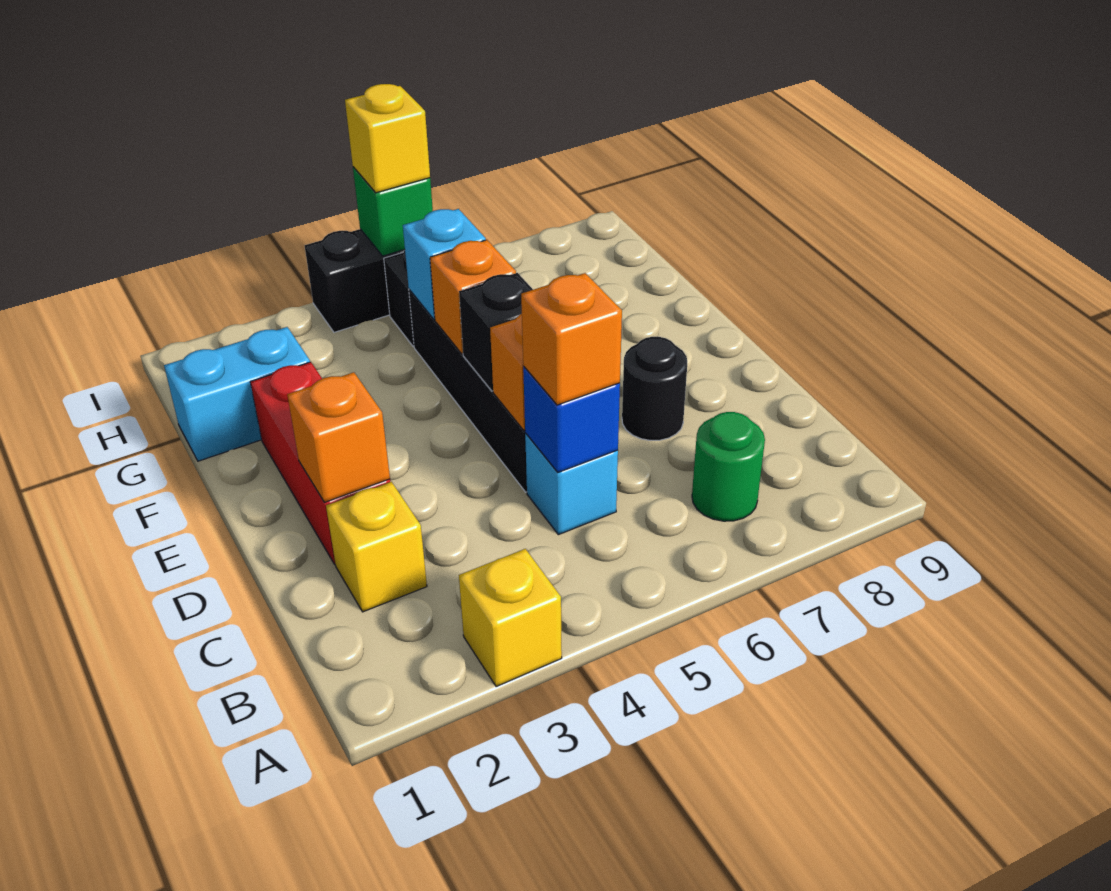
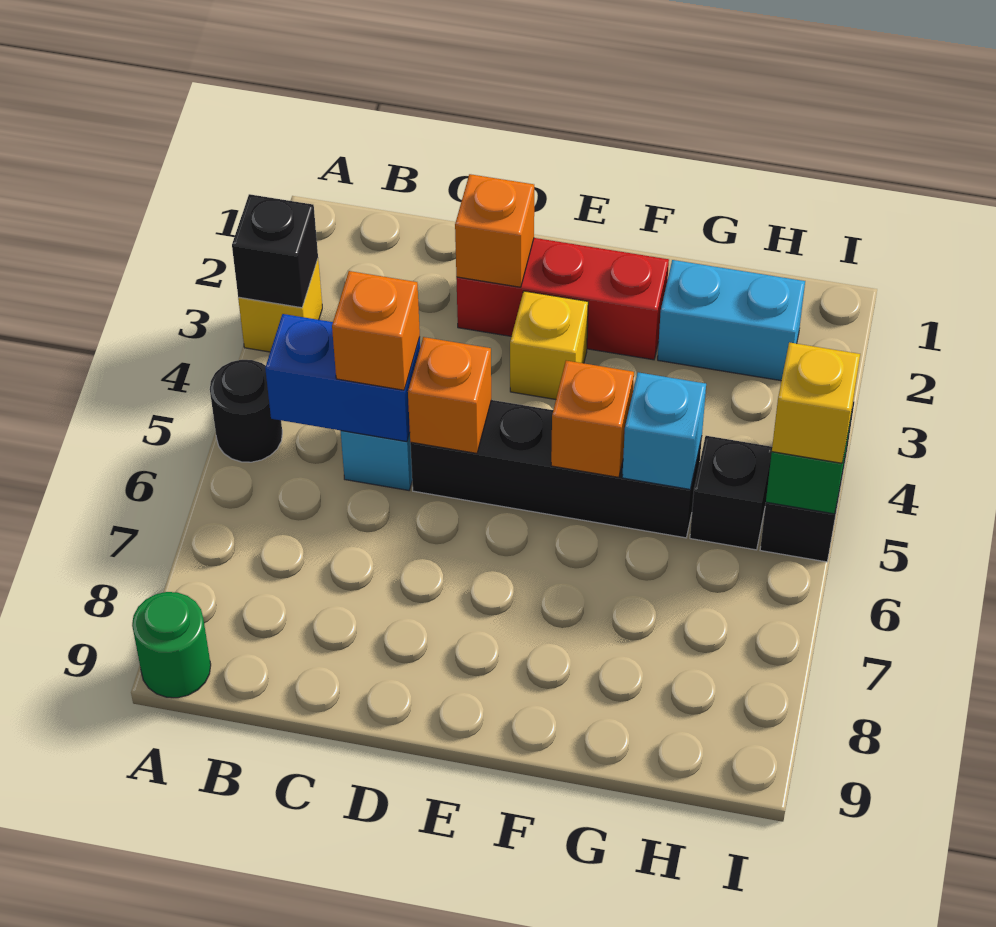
green round brick B7 level 1 -> green round brick A9 level 1
yellow brick C2 level 1 -> yellow brick E3 level 1
blue brick C5 level 2 -> blue brick B5:C5 level 2
black round brick D7 level 1 -> black round brick A5 level 1
black brick E5 level 2 -> black brick A3 level 2
cyan brick G1:G2 level 1 -> cyan brick G2:H2 level 1

